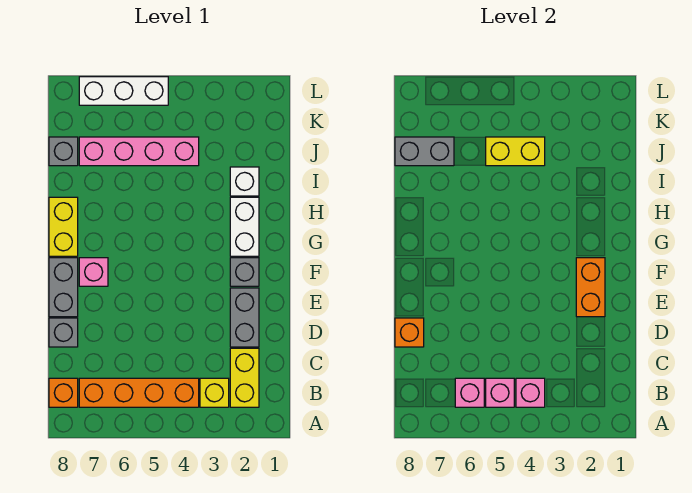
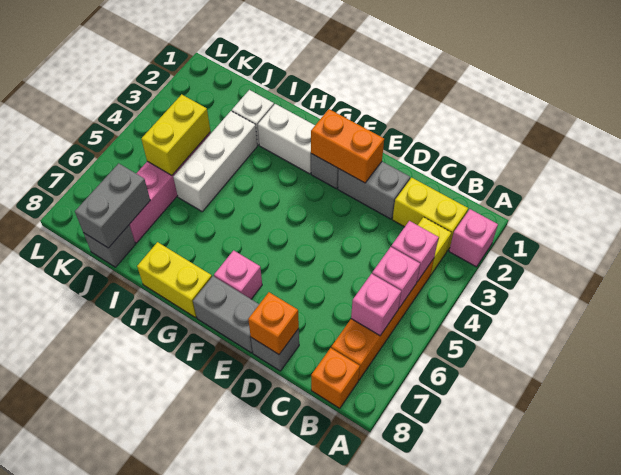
none -> pink brick A2 level 1
white brick L5:L7 level 1 -> white brick I3:I5 level 1

